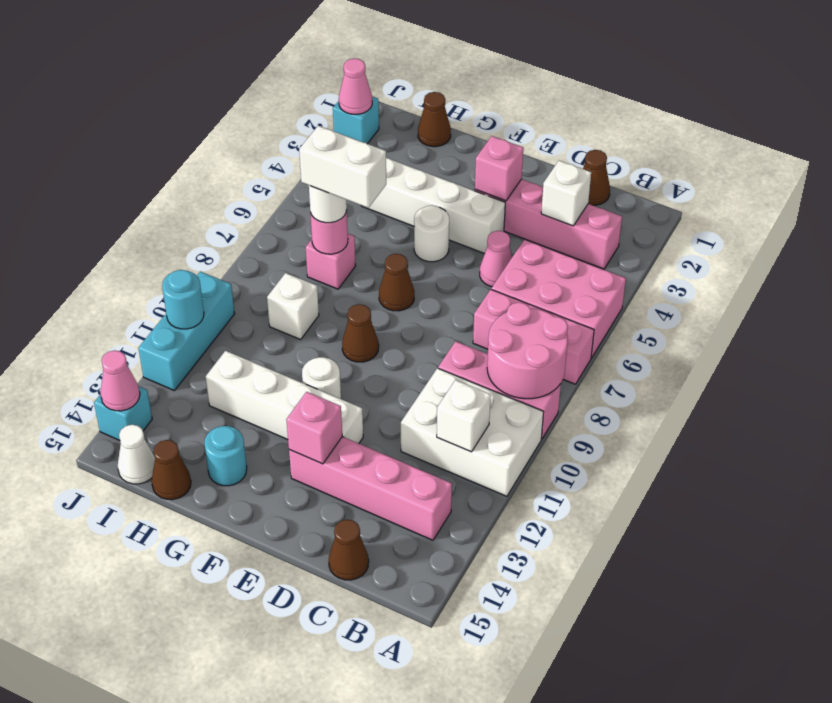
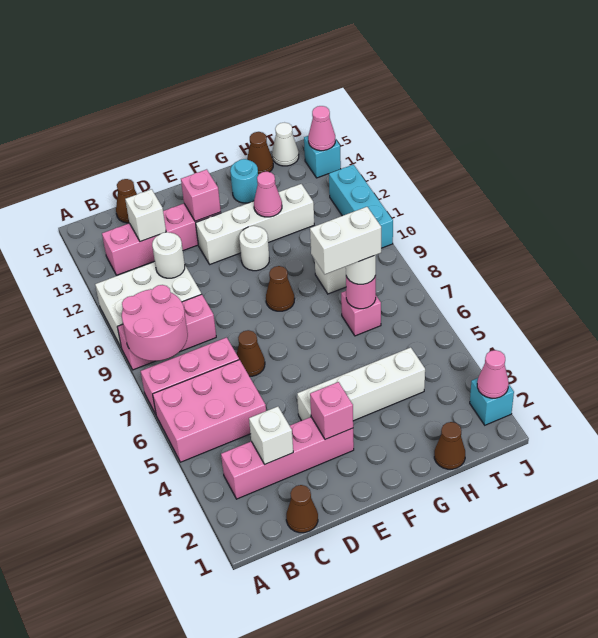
white brick B11 level 2 -> white brick C13 level 2
pink cone D5 level 1 -> pink cone G12 level 2
white round brick F5 level 1 -> white round brick C11 level 2
brown cone F7 level 1 -> brown cone D7 level 1
cyan round brick J11 level 2 -> none

